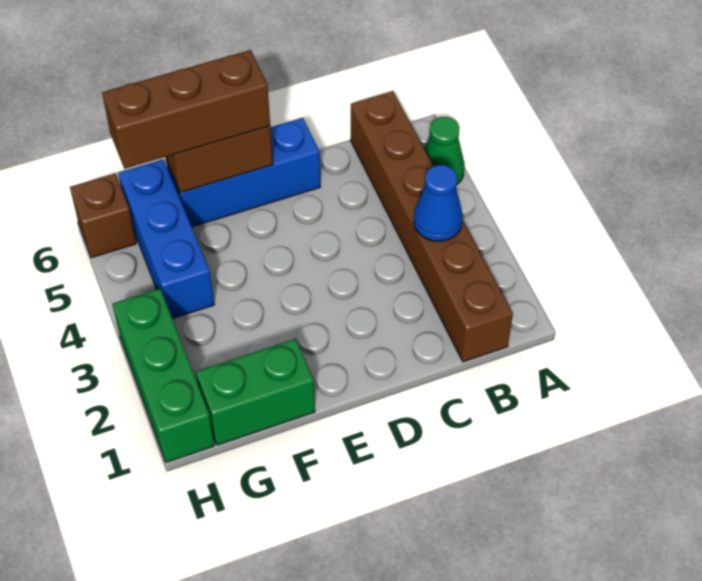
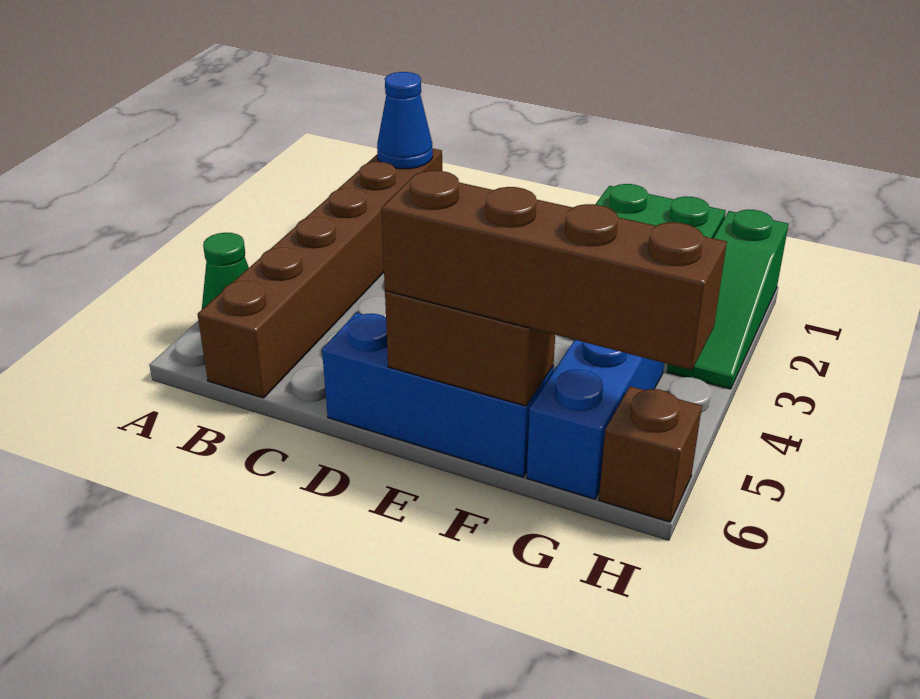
blue cone B3 level 2 -> blue cone B1 level 2
brown brick E6:G6 level 3 -> brown brick E6:H6 level 3
green brick H1:H3 level 1 -> green slope H1:H3 level 1 top 1

